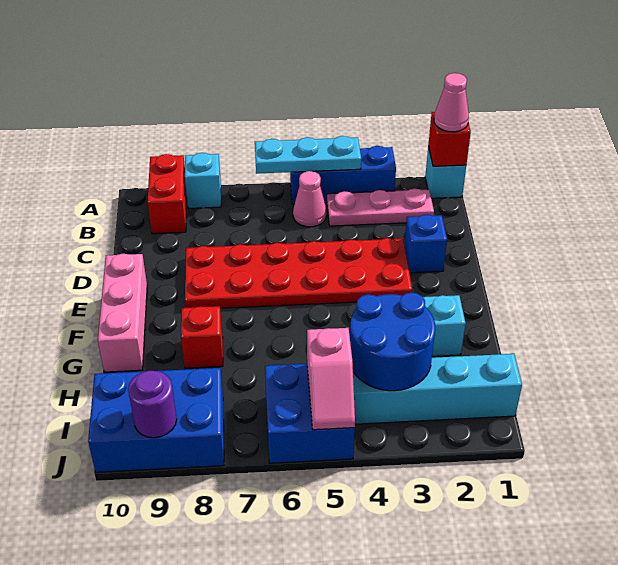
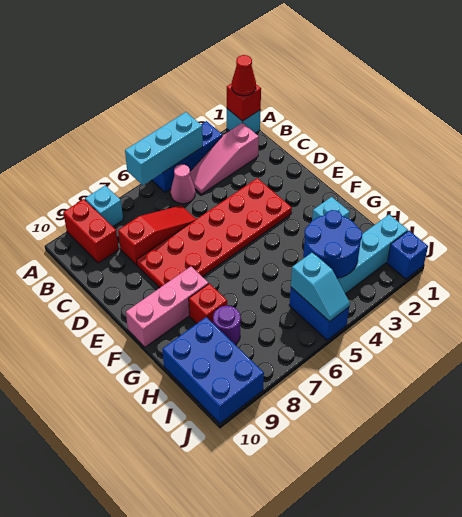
pink cone A1 level 3 -> red cone A1 level 3
cyan plate A4:A6 level 2 -> cyan brick A4:A6 level 2
pink plate B2:B4 level 1 -> pink slope B2:B4 level 1 top 2
none -> red slope C6:C8 level 1 top 8
blue brick D2 level 1 -> blue brick J1 level 1
pink brick E10:G10 level 1 -> pink brick F8:F10 level 1
blue brick I5:J6 level 1 -> blue brick I5:J5 level 1
pink slope I5:J5 level 2 top I -> cyan slope I5:J5 level 2 top I
blue brick I8:J10 level 1 -> blue brick H9:J10 level 1
purple round brick J9 level 2 -> purple round brick H8 level 1

